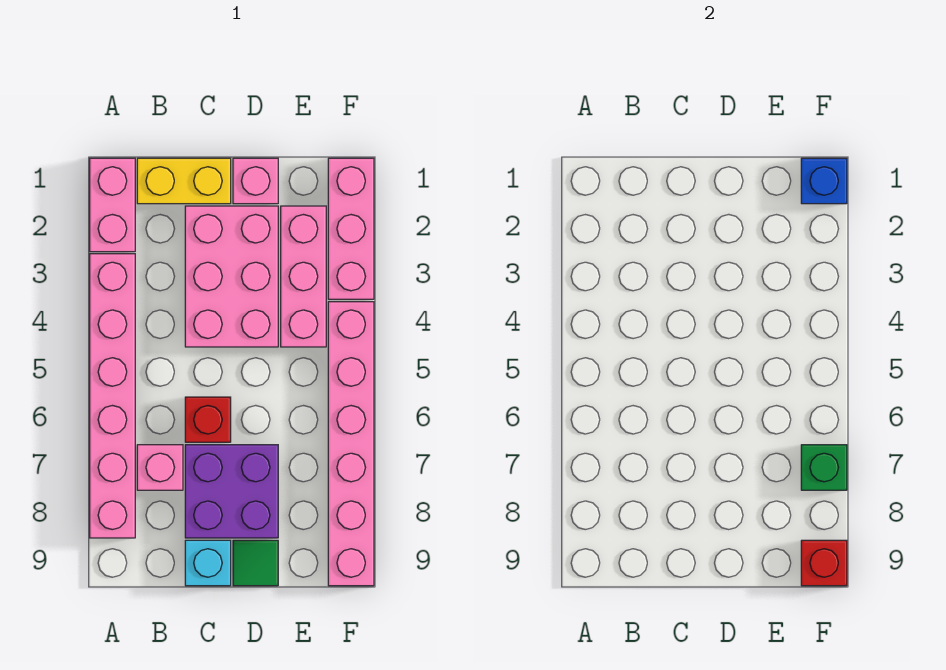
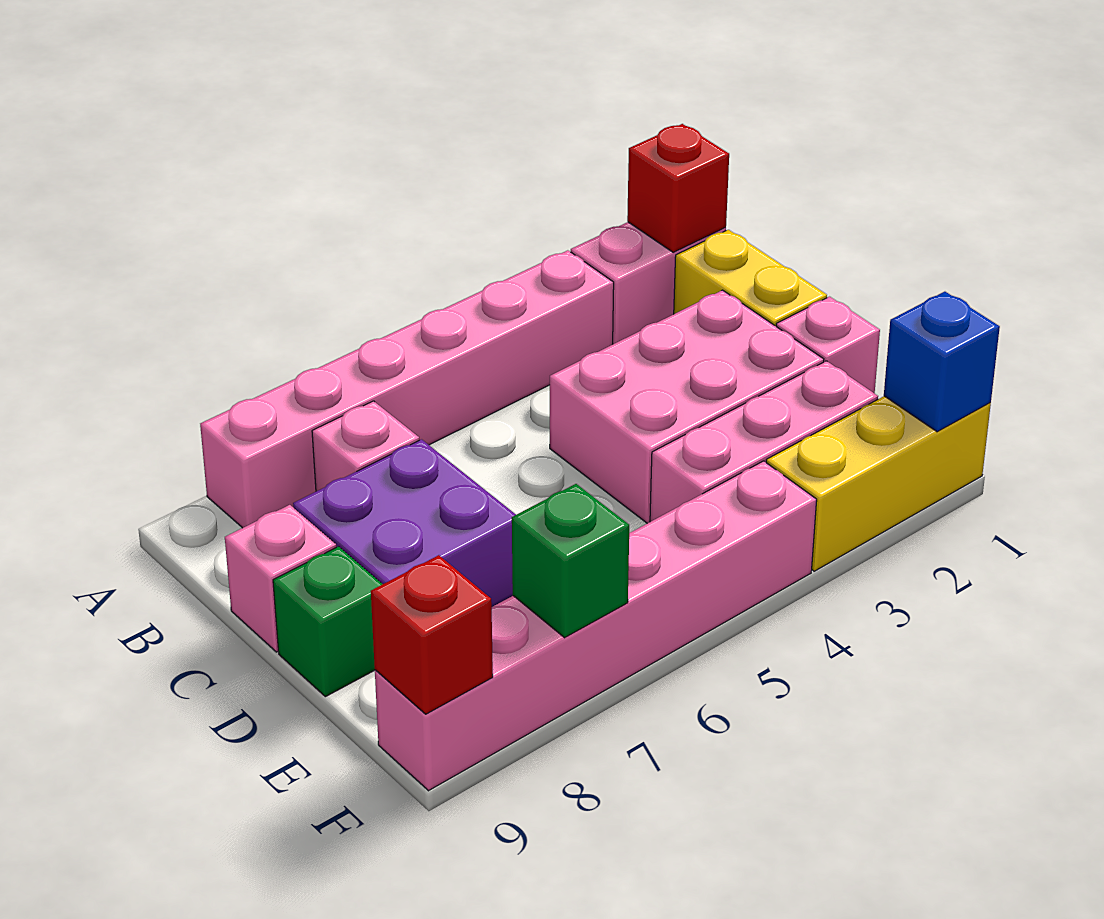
red brick C6 level 1 -> red brick A1 level 2
cyan brick C9 level 1 -> pink brick C9 level 1
green tile D9 level 1 -> green brick D9 level 1
pink brick F1:F3 level 1 -> yellow brick F1:F3 level 1

